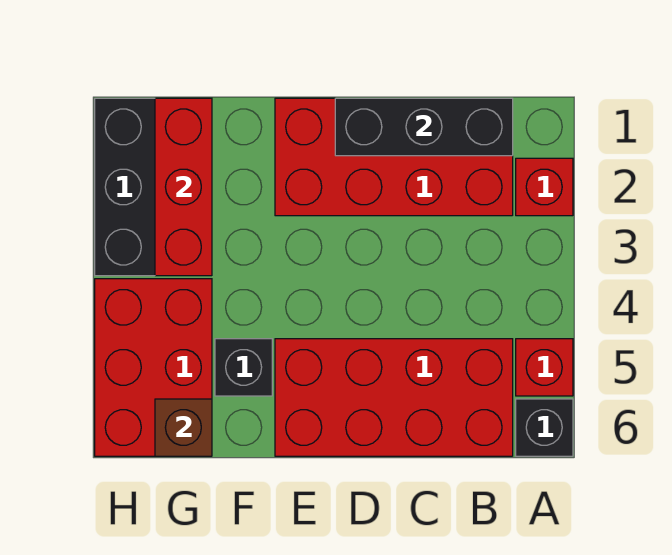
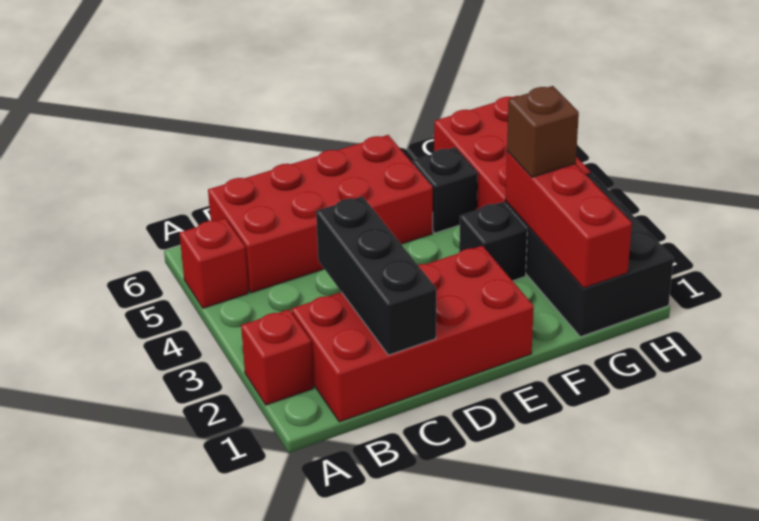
black brick A6 level 1 -> black brick F3 level 1
black brick B1:D1 level 2 -> black brick C1:C3 level 2
brown brick G6 level 2 -> brown brick G3 level 3

